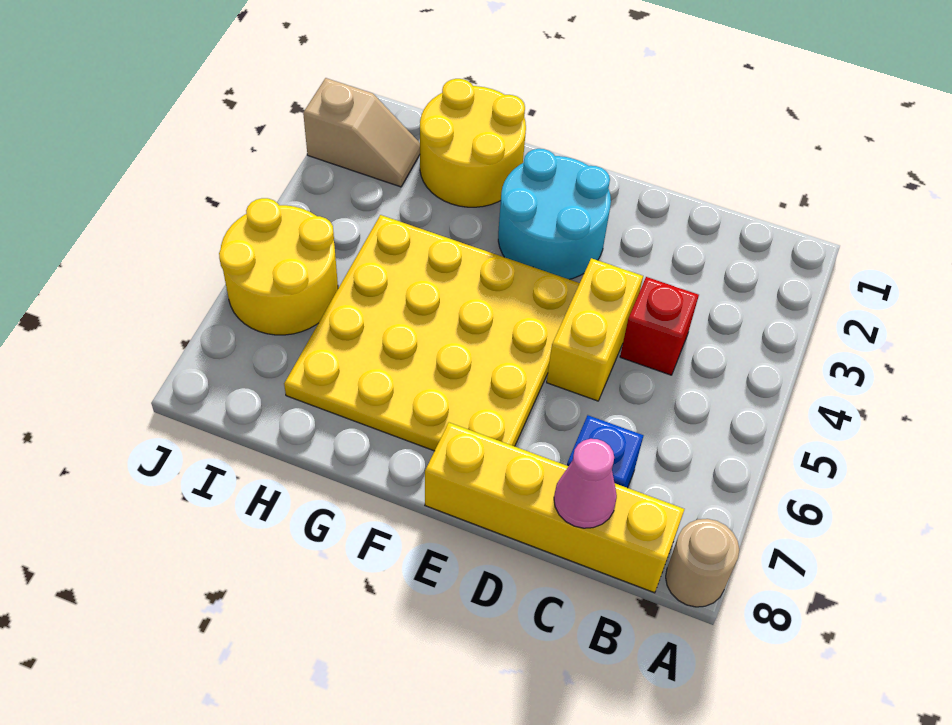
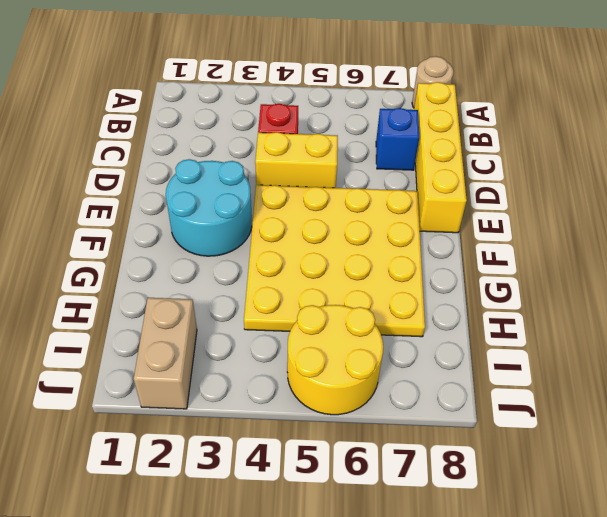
pink cone C8 level 2 -> none
yellow round brick G1:H2 level 1 -> none
tan slope I2:J2 level 1 top J -> tan brick I2:J2 level 1

